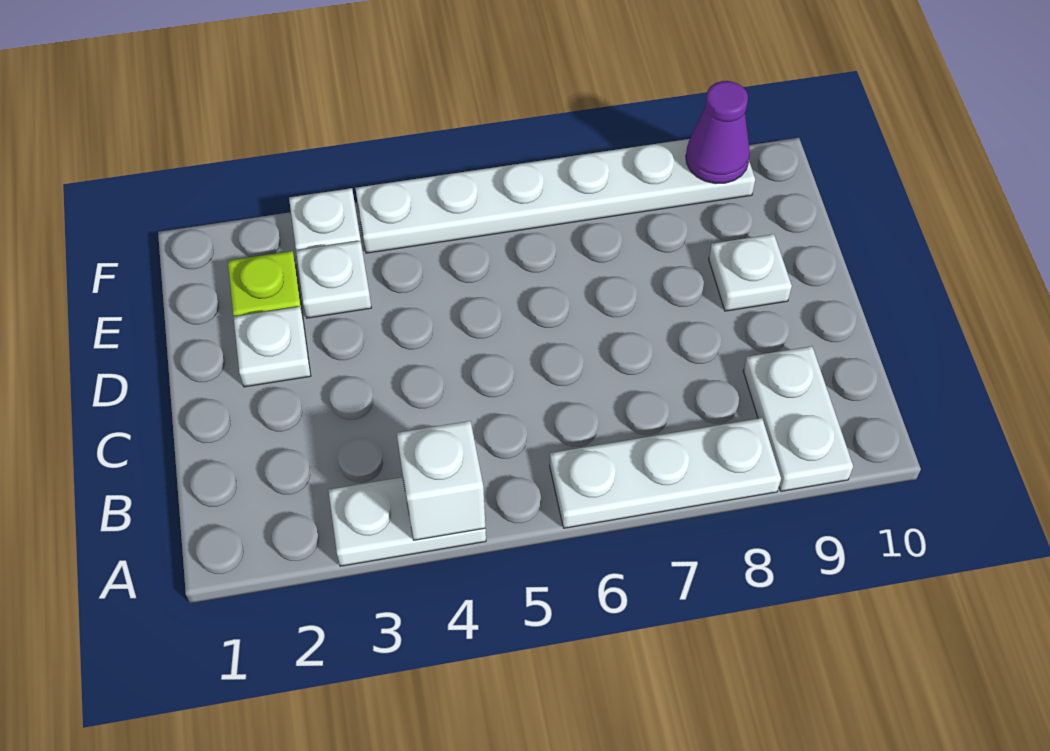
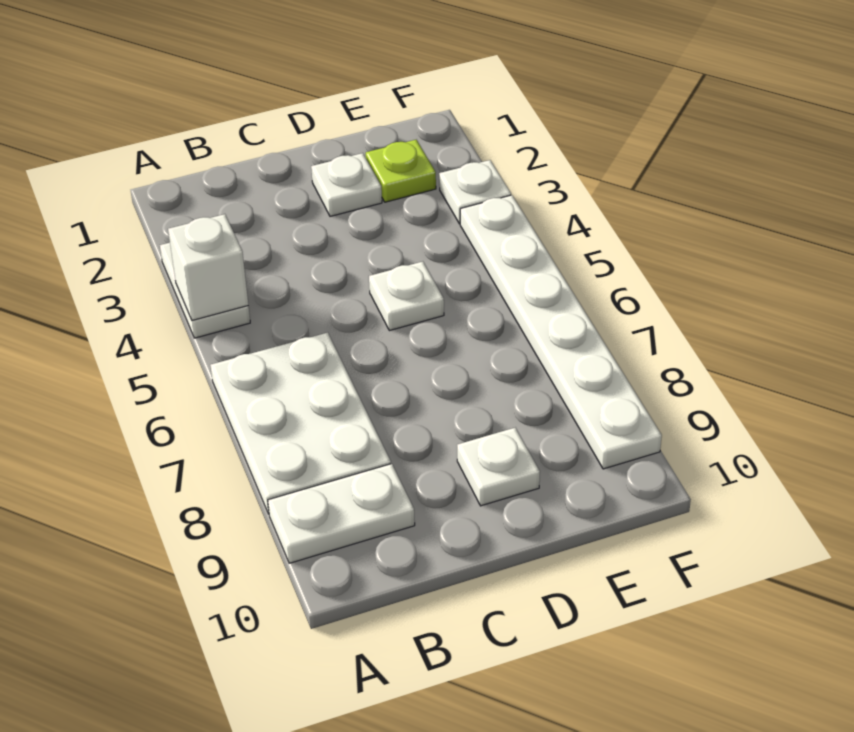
white plate A6:A8 level 1 -> white plate A6:B8 level 1
white plate E3 level 1 -> white plate D5 level 1
purple cone F9 level 2 -> none

